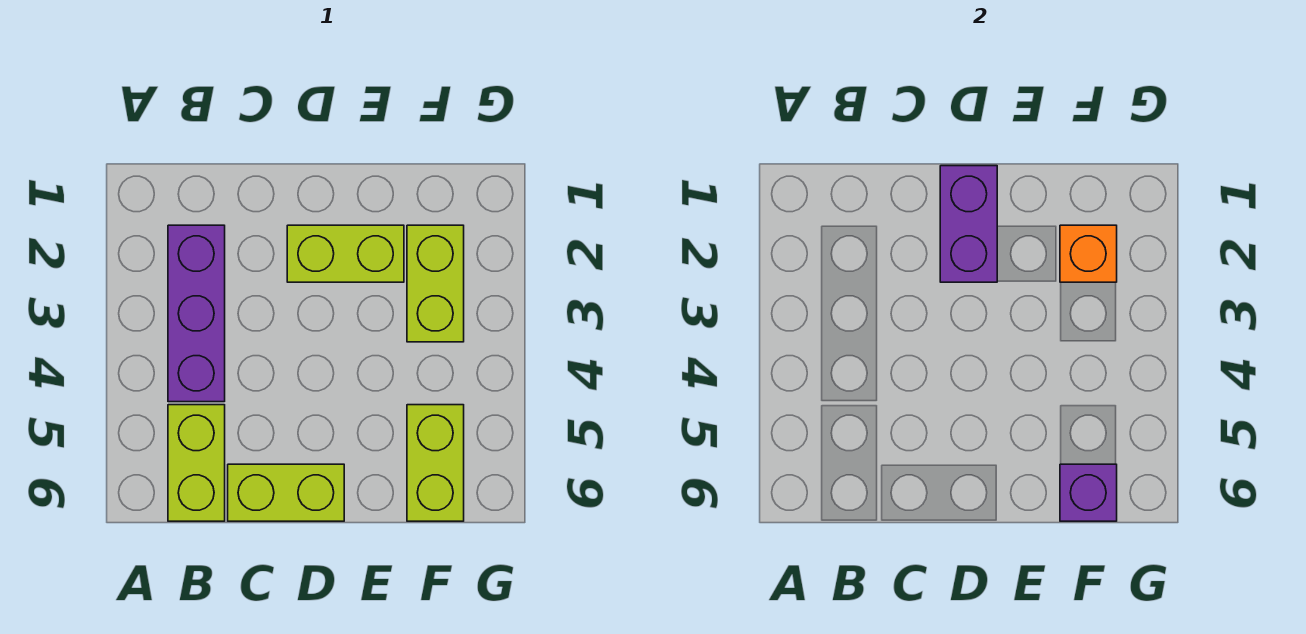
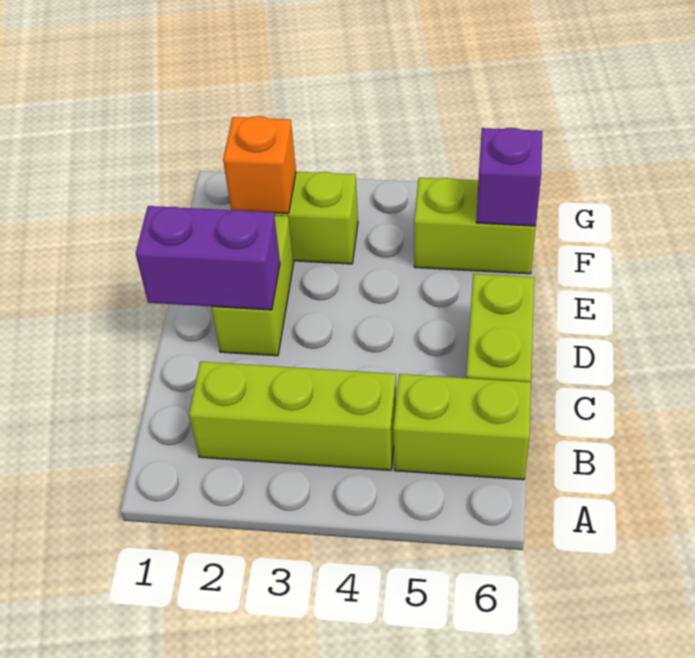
purple brick B2:B4 level 1 -> lime brick B2:B4 level 1

